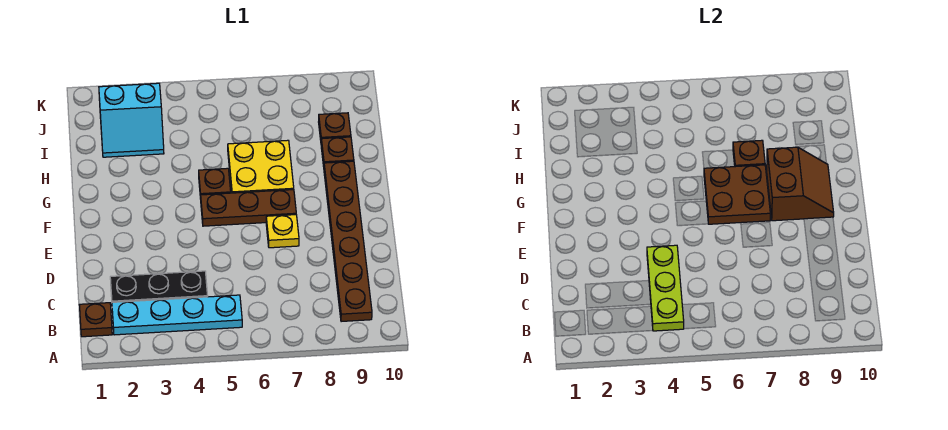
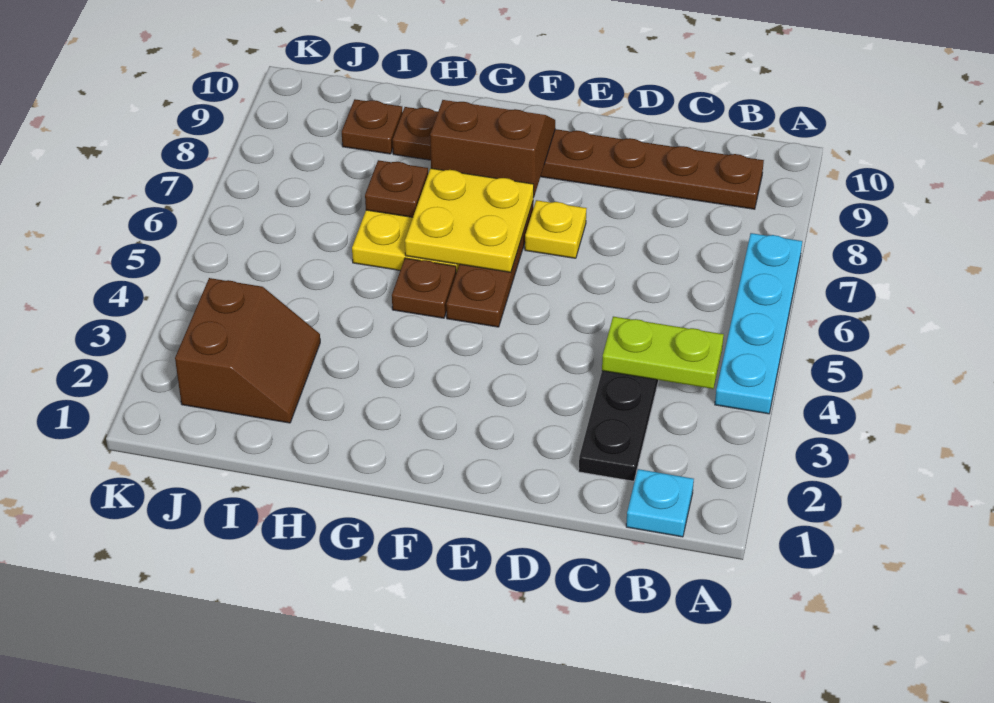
brown plate B1 level 1 -> cyan plate B1 level 1
cyan plate B2:B5 level 1 -> cyan plate A4:A7 level 1
lime plate B4:D4 level 2 -> lime plate B4:C4 level 2
brown plate F6:G7 level 2 -> yellow plate F6:G7 level 2
cyan slope I2:J3 level 1 top J -> brown slope I2:J3 level 1 top J

